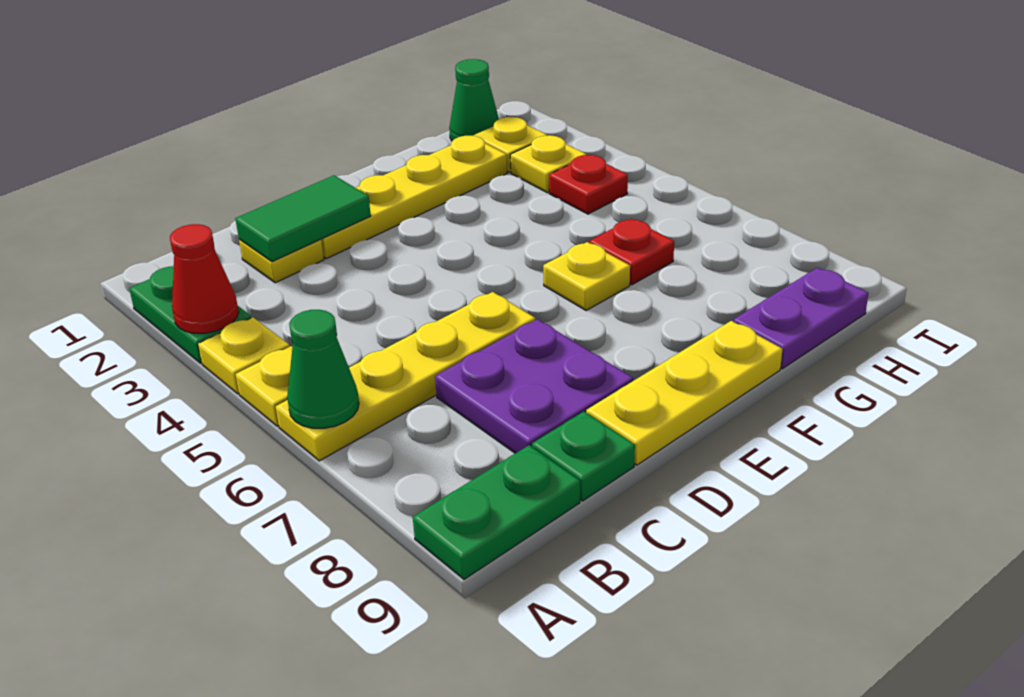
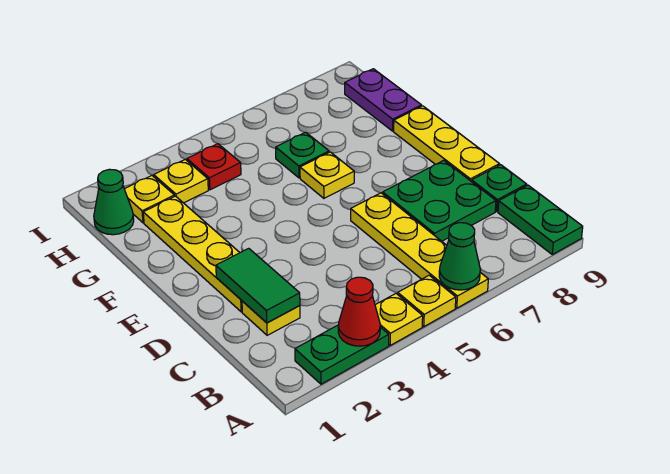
purple plate C7:D8 level 1 -> green plate C7:D8 level 1
red plate G6 level 1 -> green plate G6 level 1

